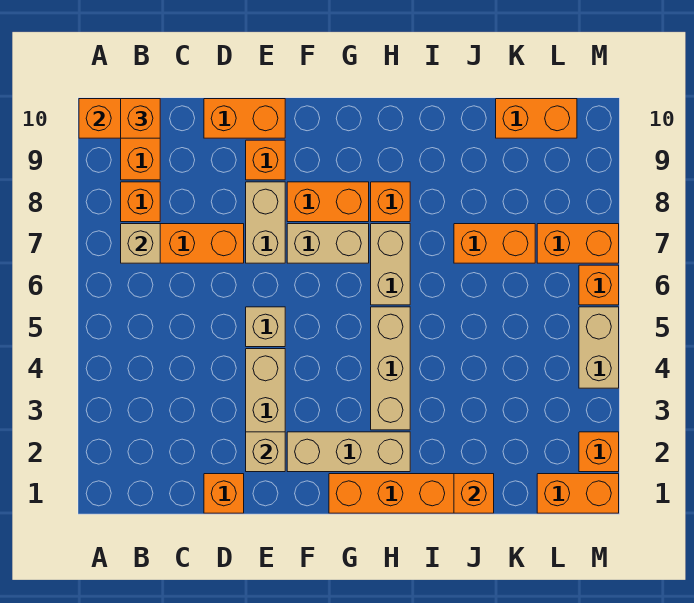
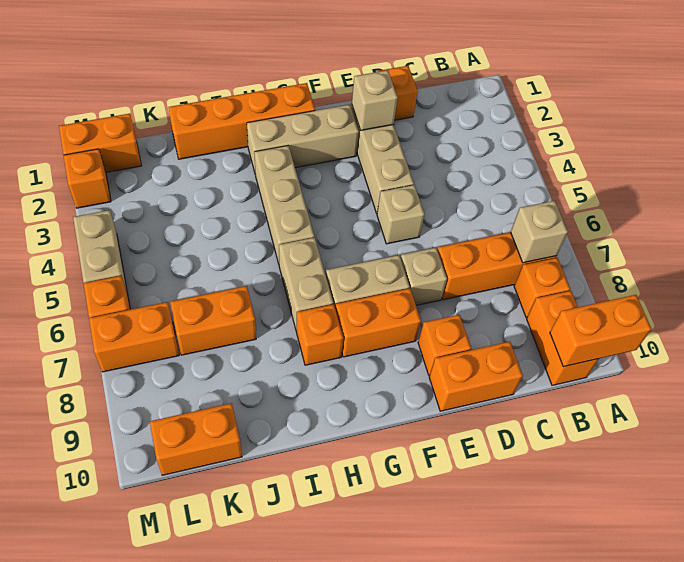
orange brick B10 level 3 -> none
tan brick E7:E8 level 1 -> tan brick E7 level 1
orange brick J1 level 2 -> none

